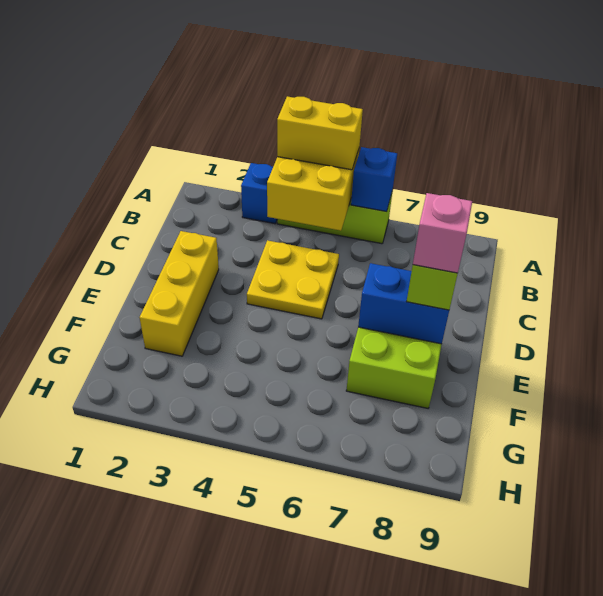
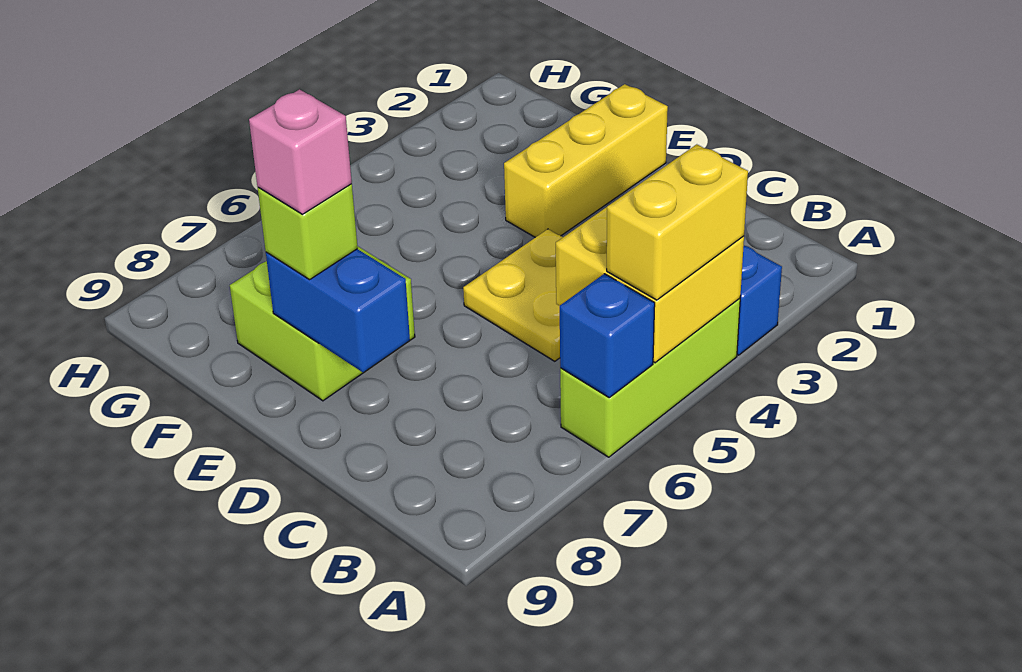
yellow brick D2:F2 level 1 -> yellow brick E1:E3 level 1
blue brick E7:E8 level 2 -> blue brick D8:E8 level 2

